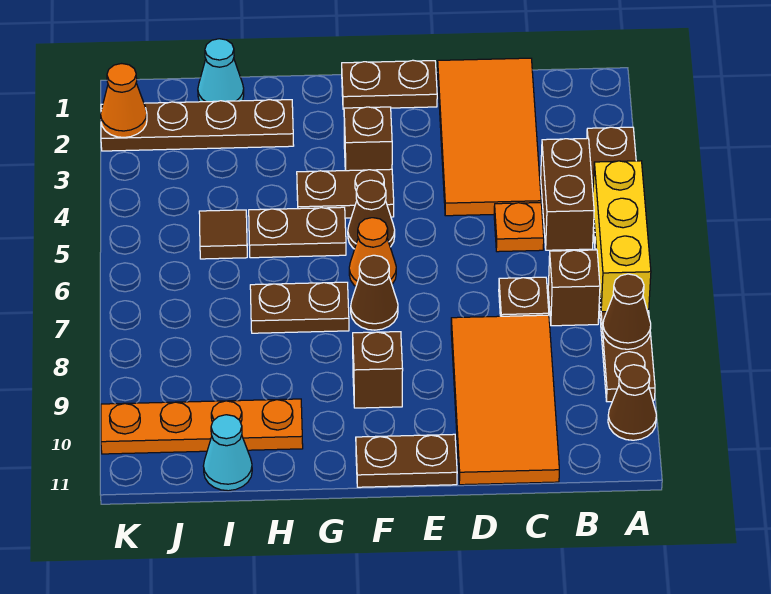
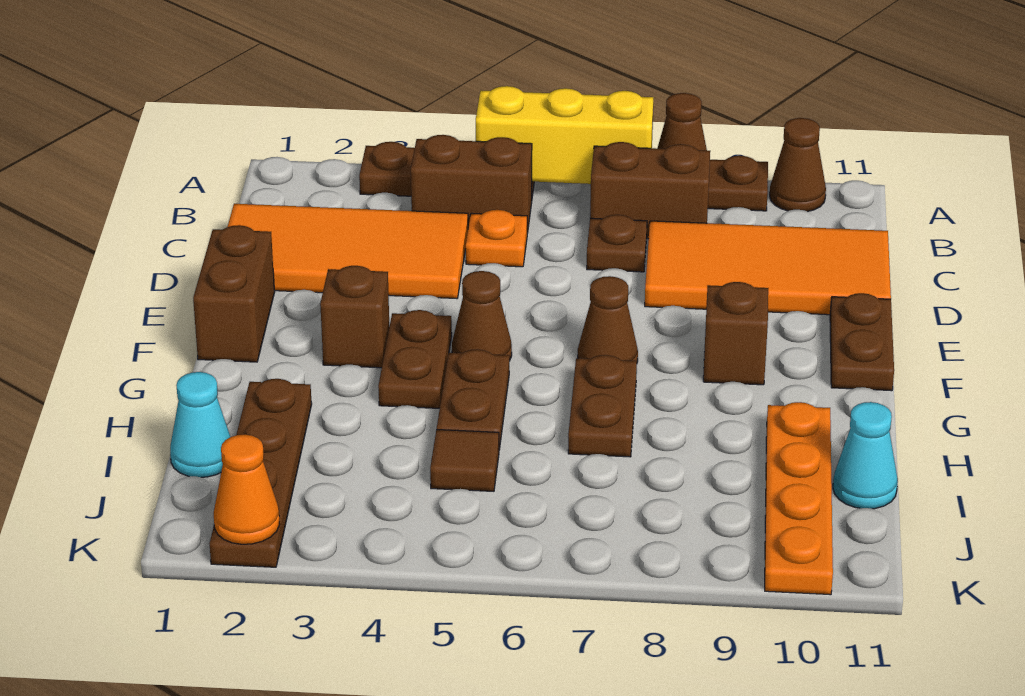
brown brick B7 level 1 -> brown brick B7:B8 level 1
brown plate E1:F1 level 1 -> brown brick E1:F1 level 1
orange cone F6 level 1 -> none

